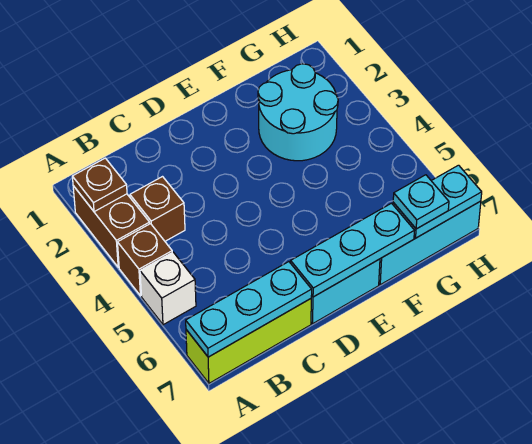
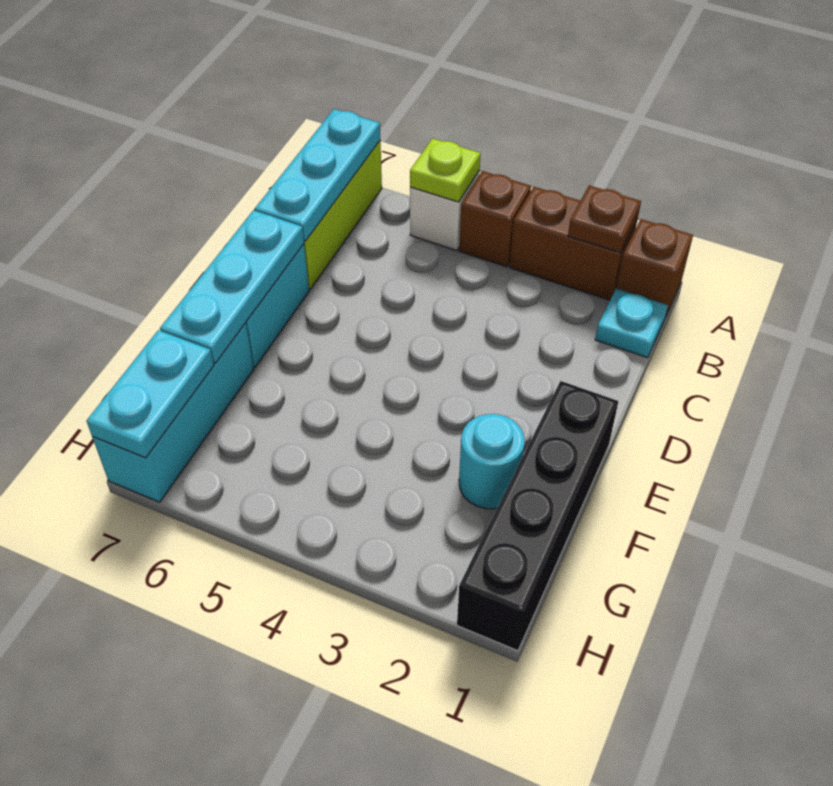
none -> lime plate A5 level 2
brown brick B3 level 1 -> brown brick A1 level 1
none -> black brick E1:H1 level 1
cyan round brick F2:G3 level 1 -> cyan round brick F2 level 1
cyan plate G7 level 3 -> cyan plate B1 level 1

